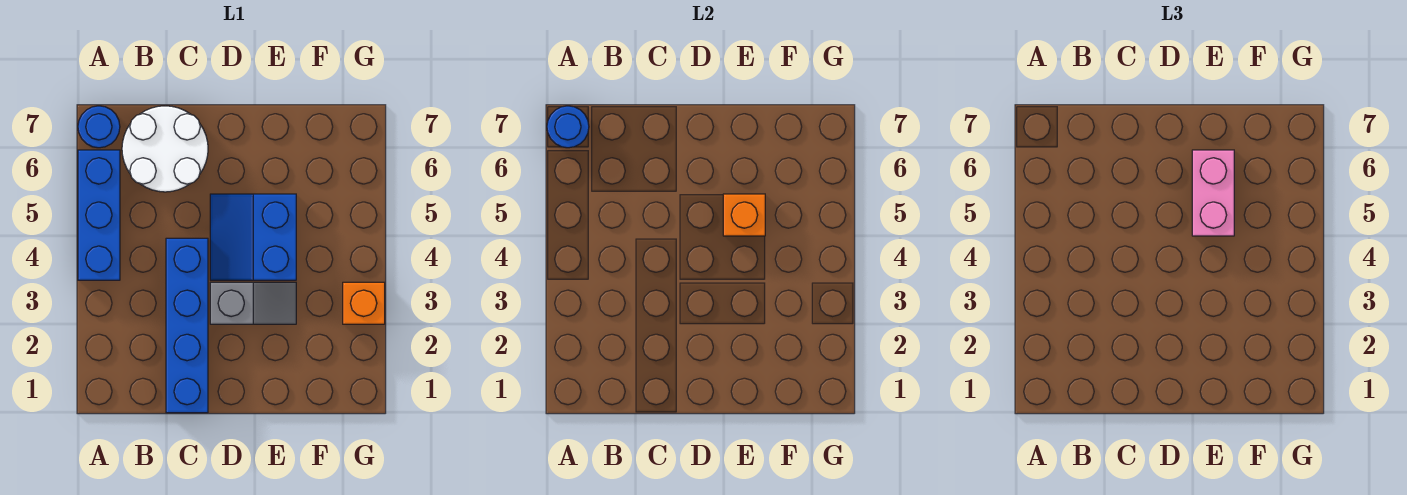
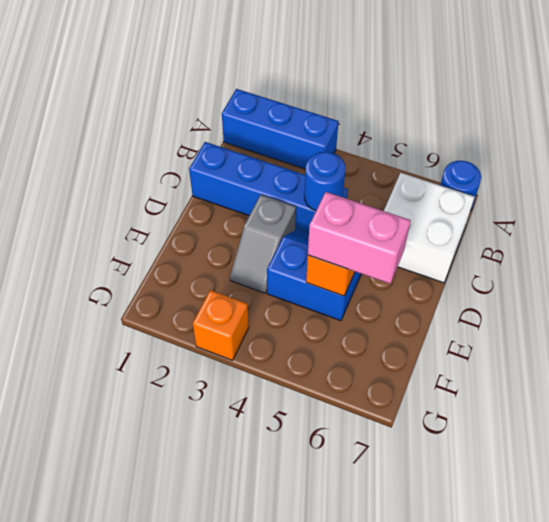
blue brick A4:A6 level 1 -> blue brick A1:A3 level 1
blue round brick A7 level 2 -> blue round brick C4 level 2
white round brick B6:C7 level 1 -> white brick B6:C7 level 1

